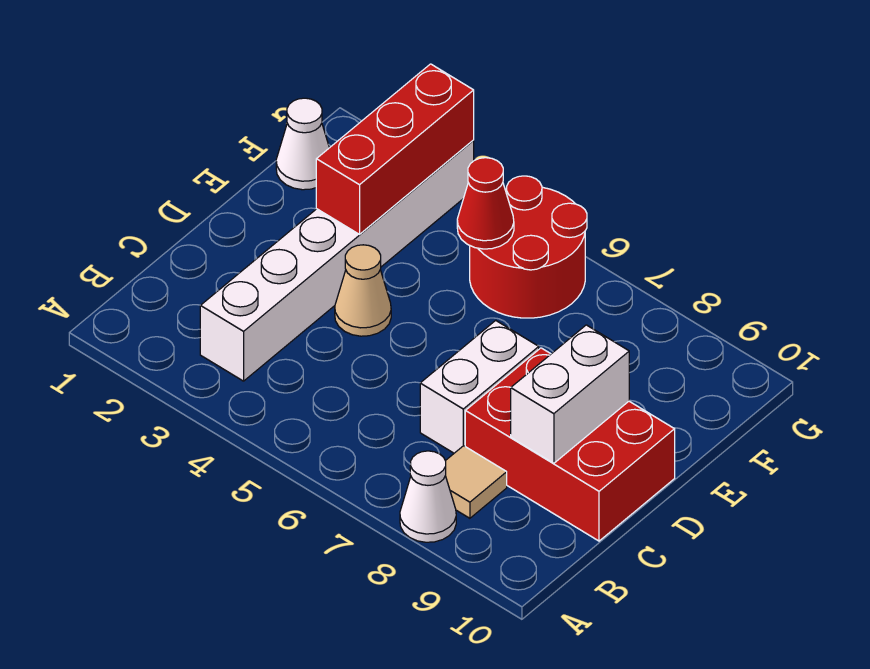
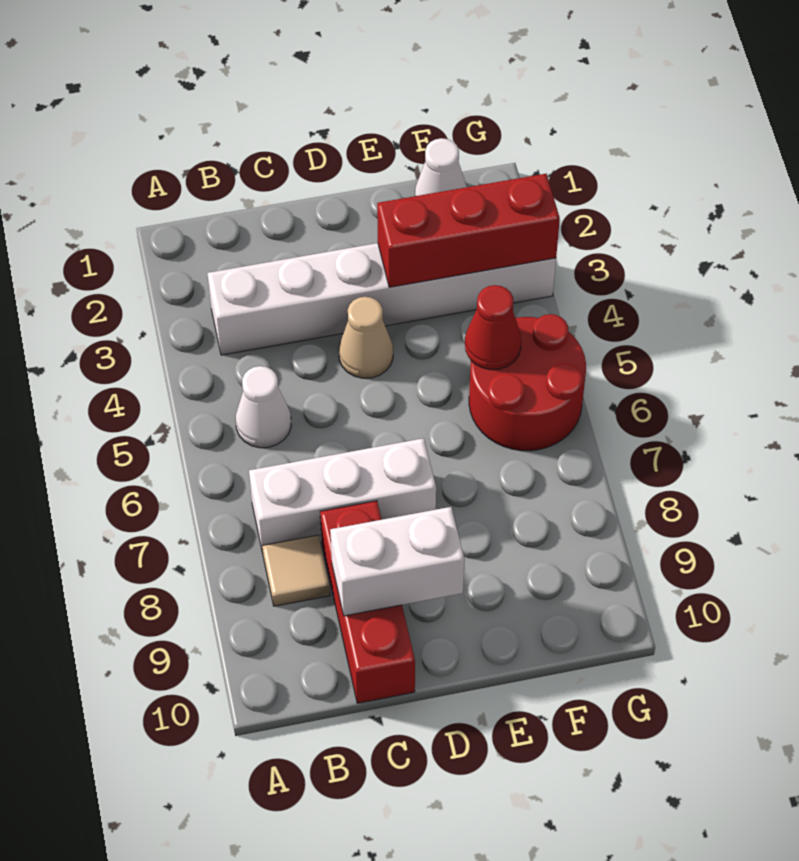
white cone A8 level 1 -> white cone B5 level 1
white brick C7:D7 level 1 -> white brick B7:D7 level 1
red brick C8:D10 level 1 -> red brick C8:C10 level 1

